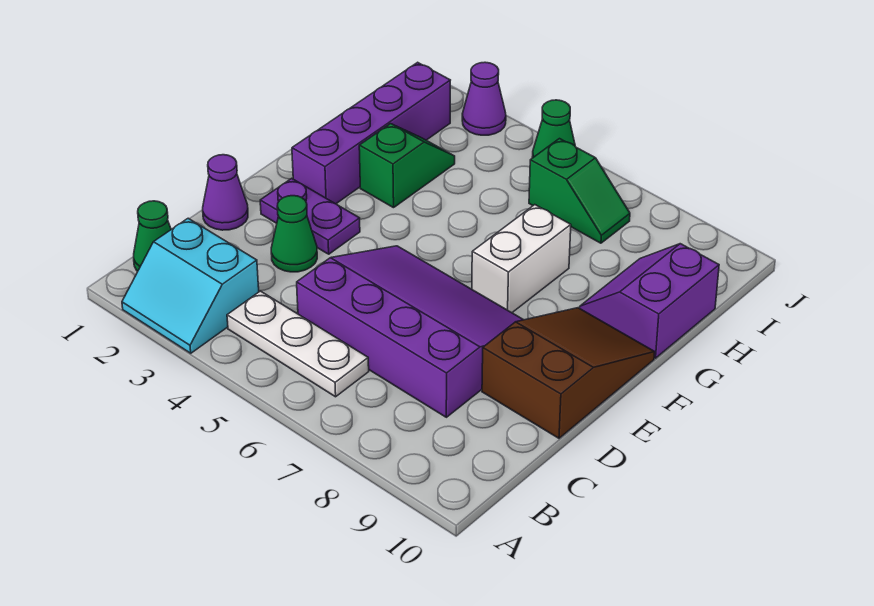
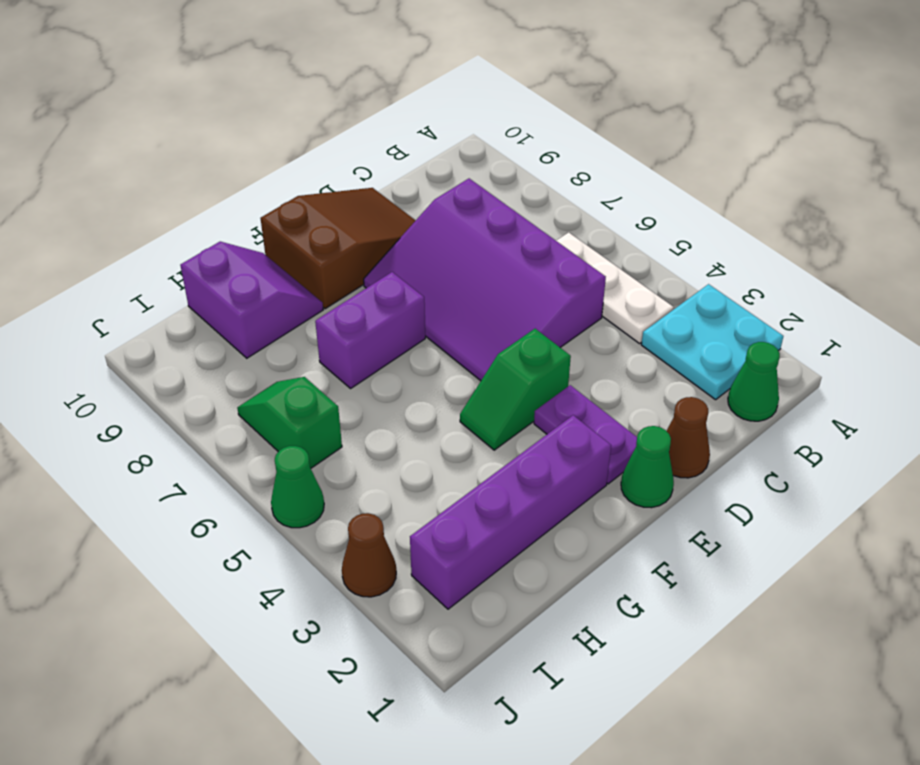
cyan slope A2:B3 level 1 top B -> cyan plate A2:B3 level 1
purple cone D1 level 1 -> brown cone D1 level 1
green cone D3 level 1 -> green cone E1 level 1
brown slope D9:F10 level 1 top D -> brown slope D9:F10 level 1 top F
white brick F7:G7 level 1 -> purple brick F7:G7 level 1
green slope G3:H3 level 1 top G -> green slope E4:F4 level 1 top E
purple slope G9:H10 level 1 top 10 -> purple slope G9:H10 level 1 top H
purple cone J3 level 1 -> brown cone J3 level 1

